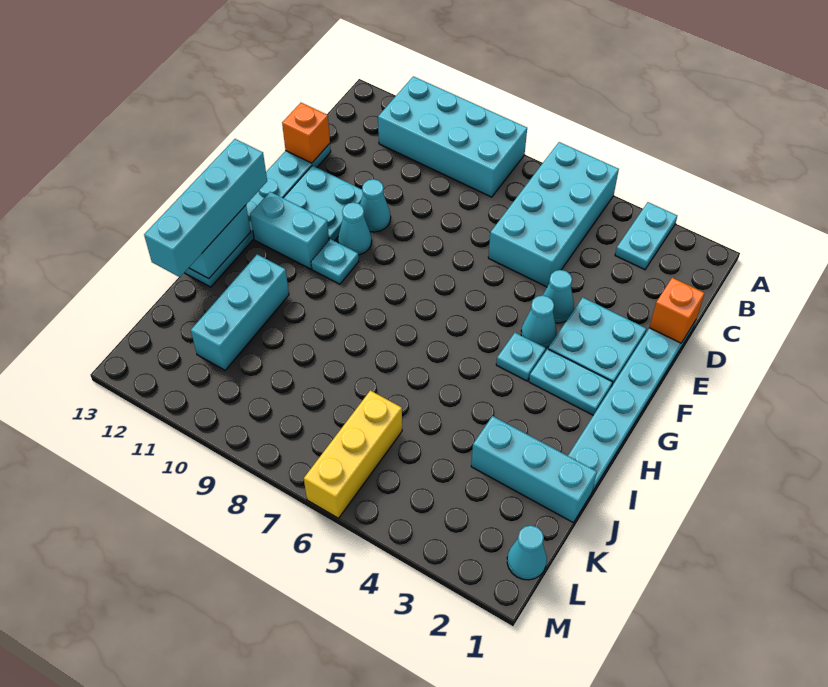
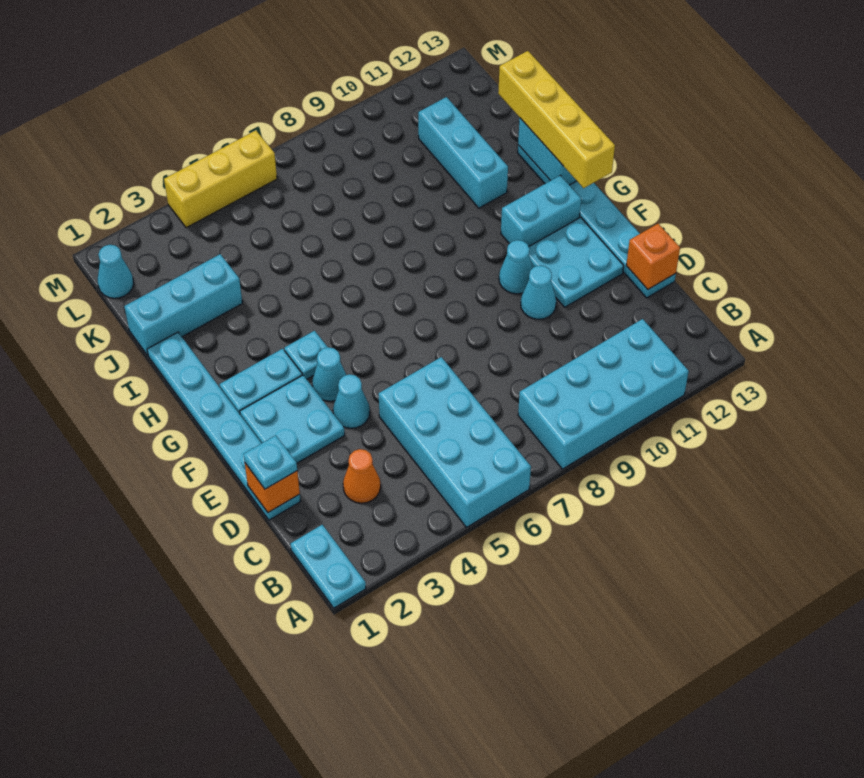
cyan plate A3:B3 level 1 -> cyan plate A1:B1 level 1
none -> orange cone C3 level 1
cyan plate G10 level 1 -> cyan plate D1 level 3
cyan brick G13:J13 level 3 -> yellow brick G13:J13 level 3
yellow brick K6:M6 level 1 -> yellow brick M4:M6 level 1

